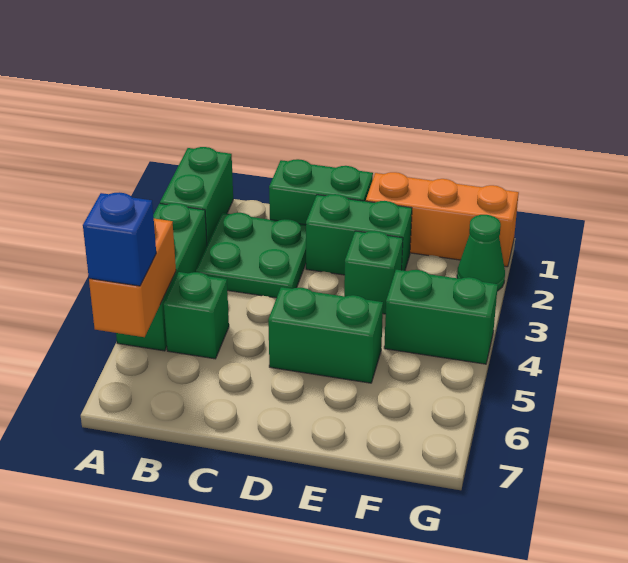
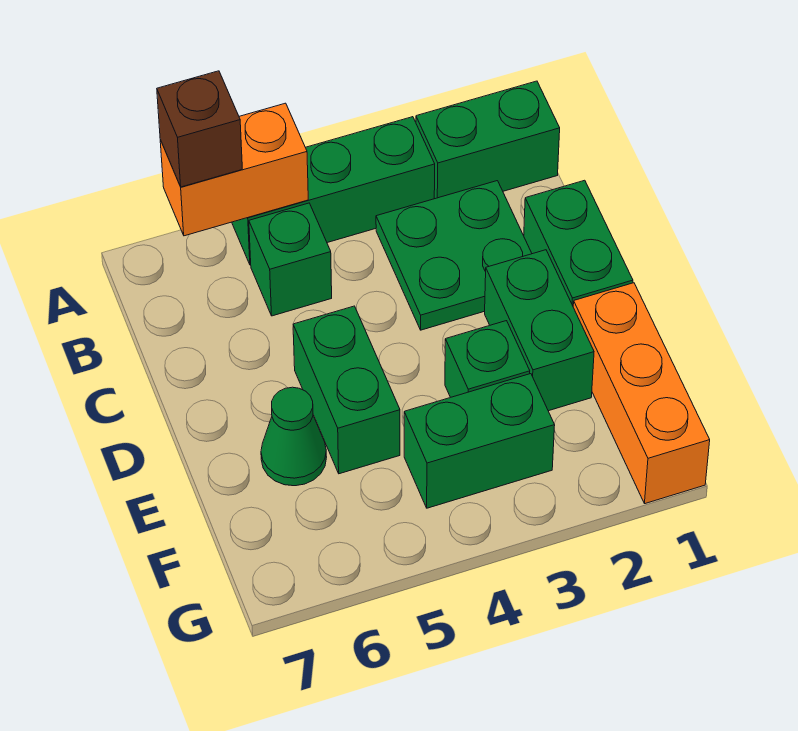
blue brick A6 level 3 -> brown brick A6 level 3
green brick F4:G4 level 1 -> green brick F3:F4 level 1
green cone G2 level 1 -> green cone E6 level 1

